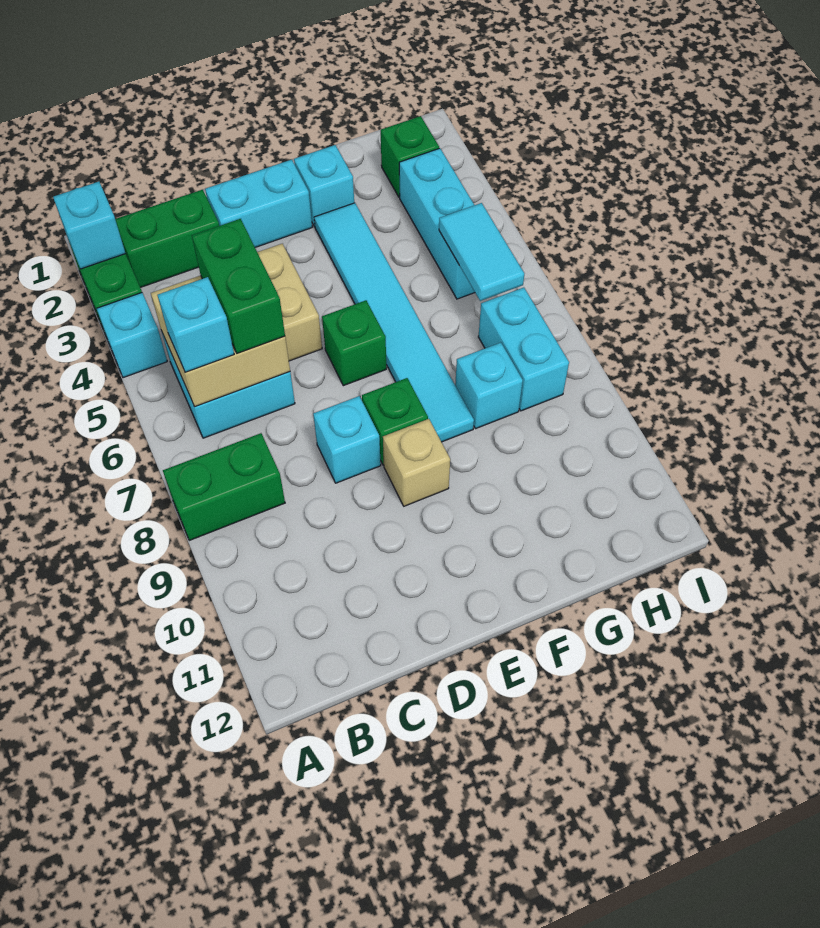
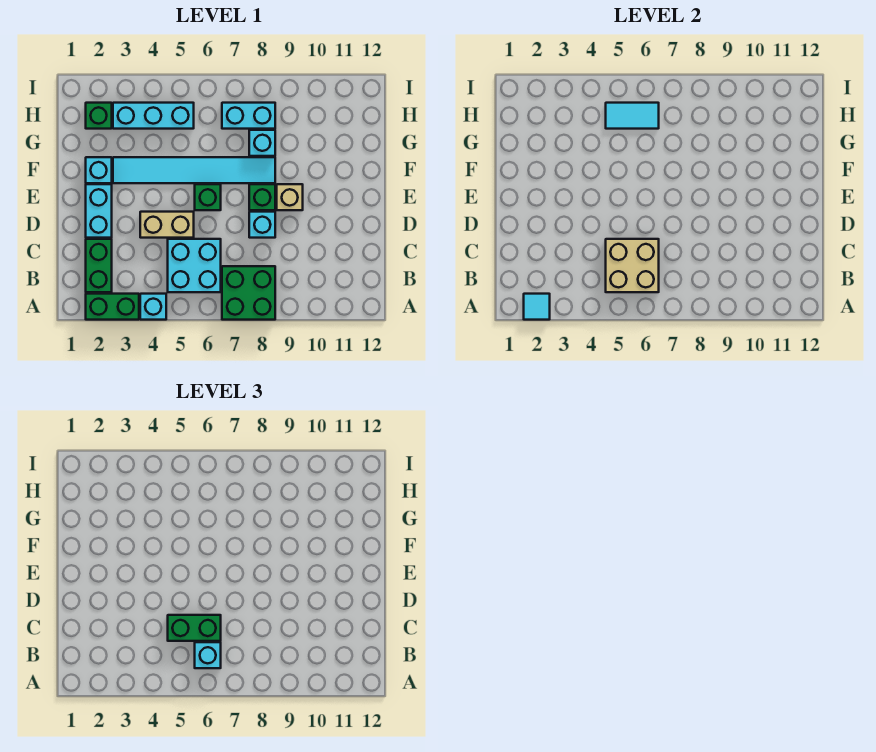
cyan brick A2 level 2 -> cyan tile A2 level 2
green brick A8:B8 level 1 -> green brick A7:B8 level 1

